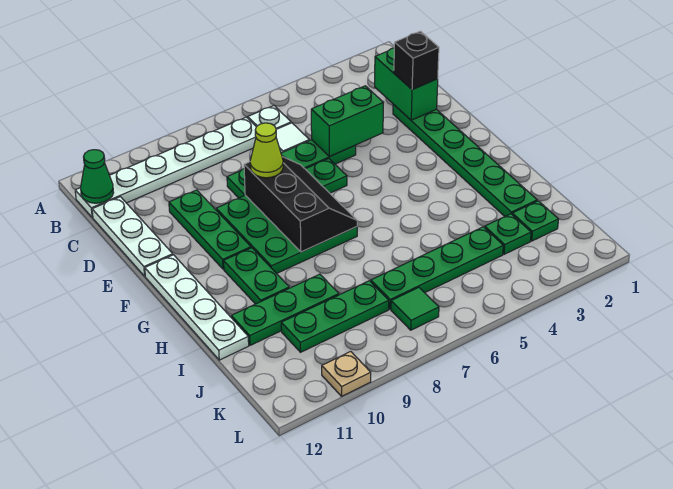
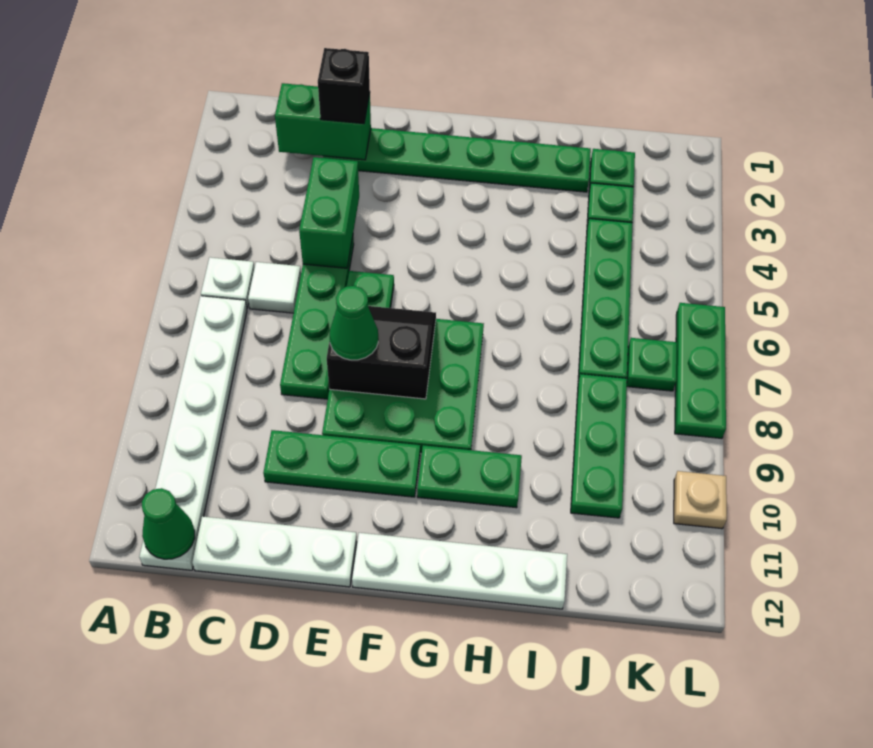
black slope E7:G8 level 2 top 8 -> black slope E7:F8 level 2 top 8
lime cone E8 level 3 -> green cone E8 level 3
green plate I9:I11 level 1 -> green plate L6:L8 level 1
green tile K7 level 1 -> green plate K7 level 1

